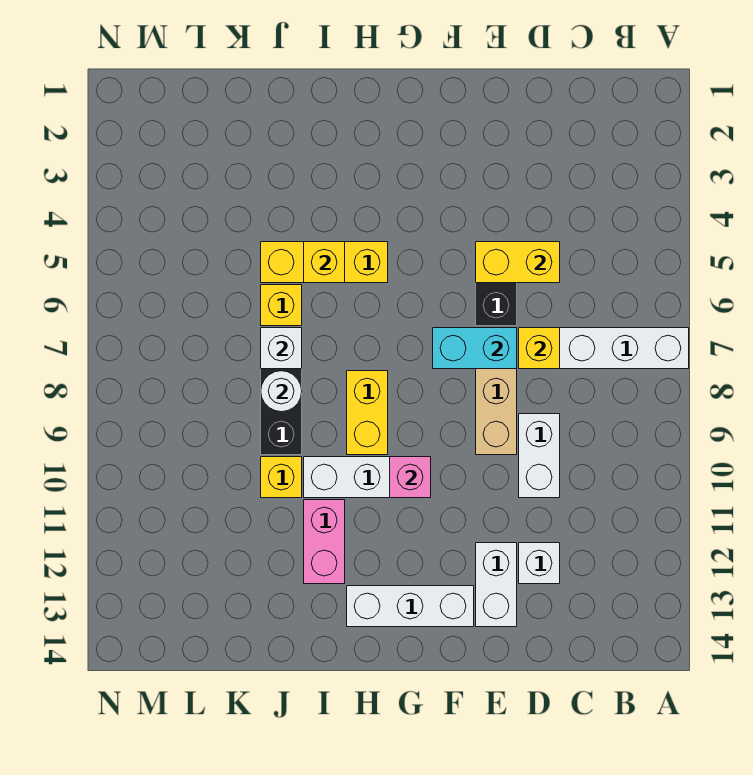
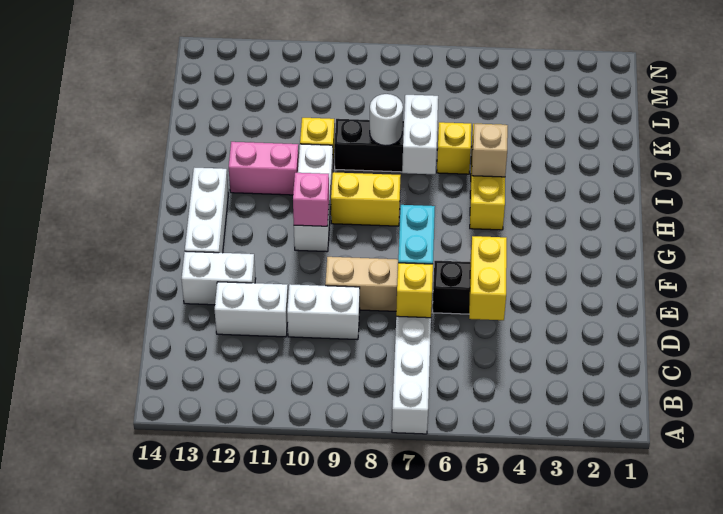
white brick D12 level 1 -> white brick D11:D12 level 1
yellow brick I5 level 2 -> tan brick I5 level 2
white brick J7 level 2 -> white brick I7:J7 level 2

